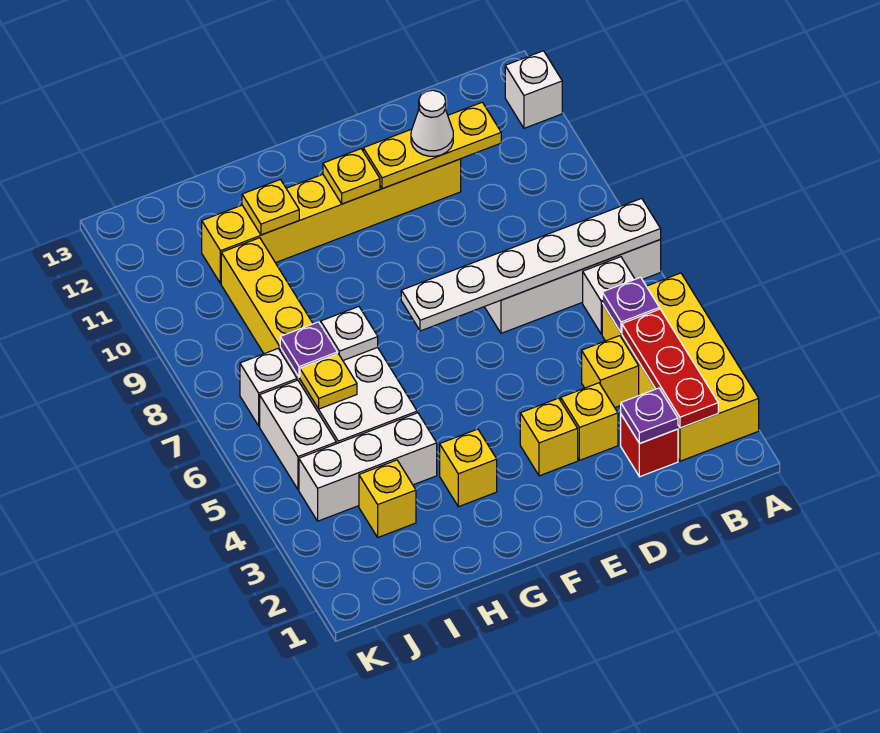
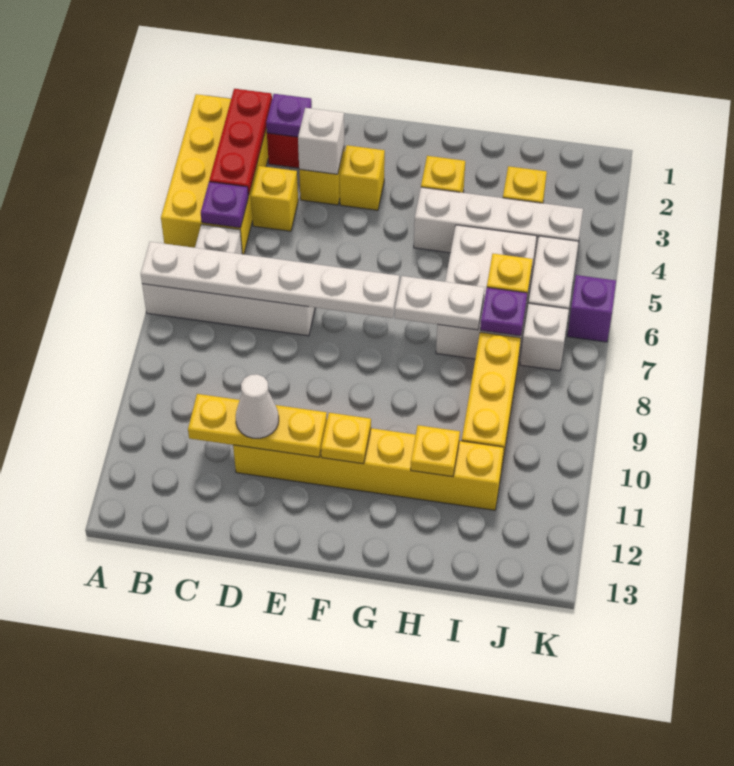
white brick A12 level 1 -> white brick D3 level 2
white brick H4:J4 level 1 -> white brick G4:J4 level 1
white plate H7 level 2 -> white plate G7:H7 level 2
none -> purple brick K6 level 1

